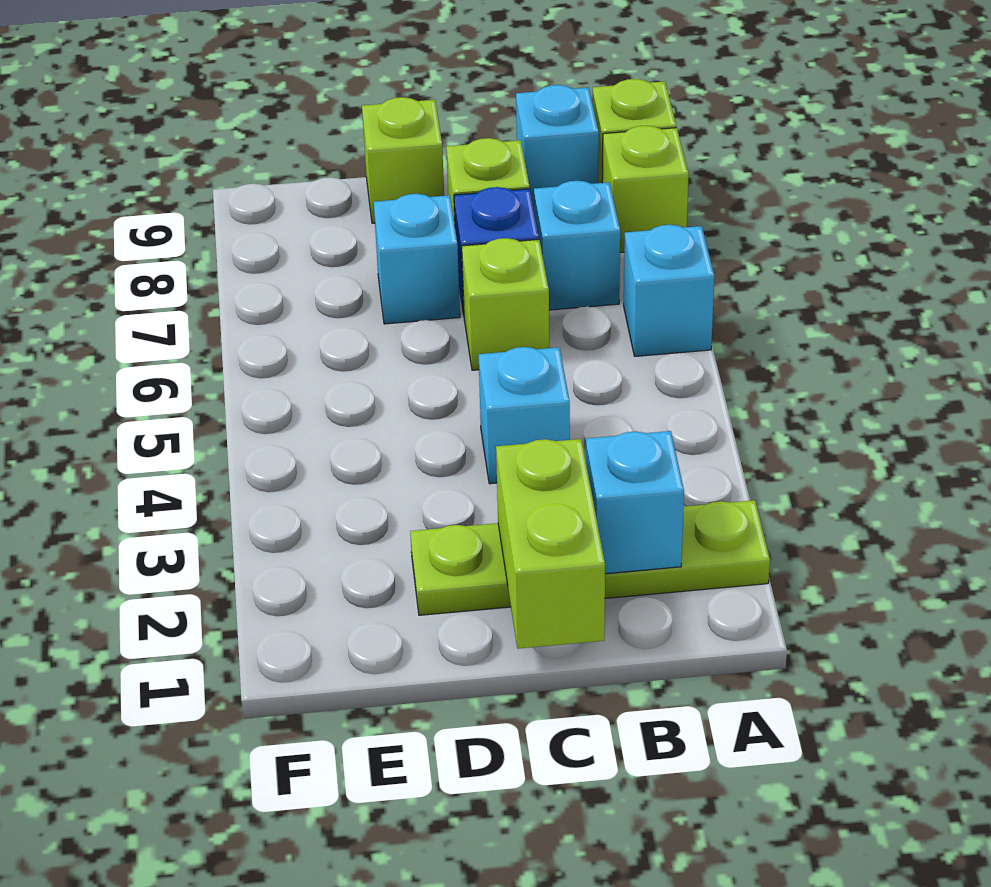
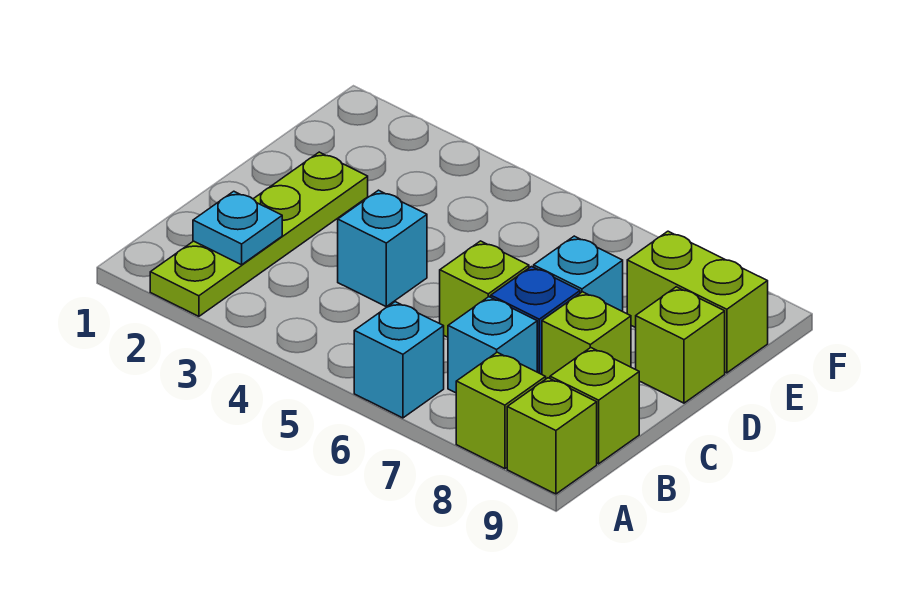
cyan brick B2 level 2 -> cyan plate B2 level 2
cyan brick B9 level 1 -> lime brick B9 level 1
lime brick C1:C2 level 2 -> lime brick E8:E9 level 1

